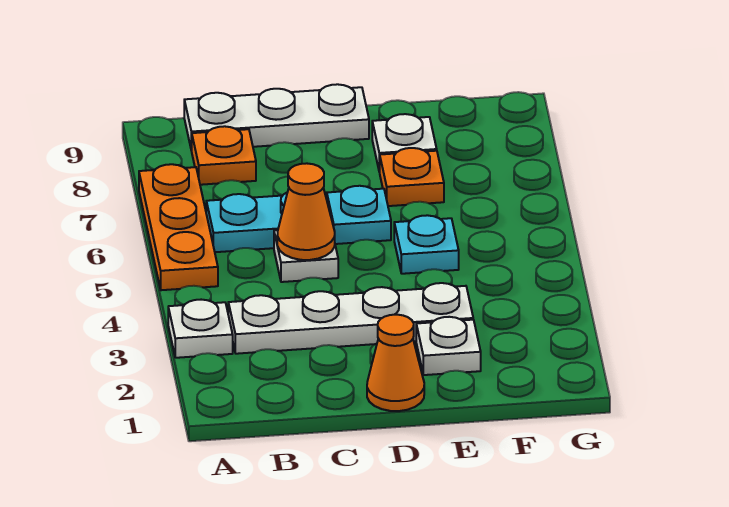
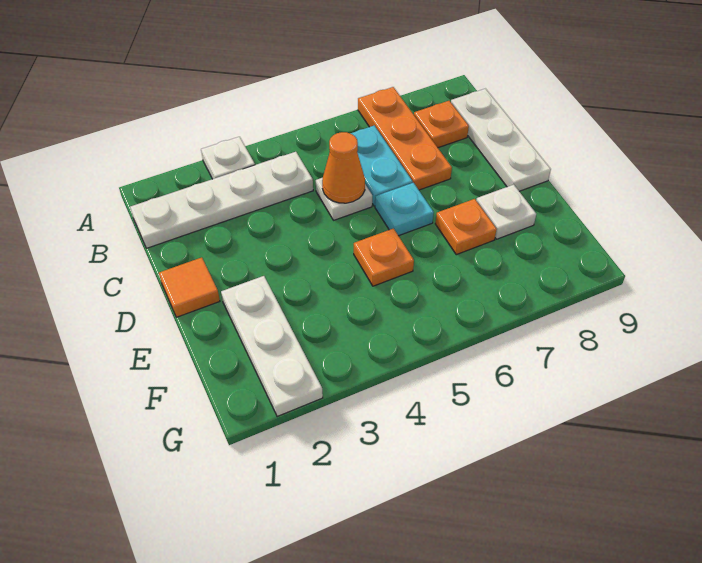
orange plate A5:A7 level 1 -> orange plate A7:C7 level 1
white plate B3:E3 level 1 -> white plate B1:B4 level 1
orange cone D1 level 1 -> orange tile D1 level 1
white plate E2 level 1 -> white plate E2:G2 level 1
cyan plate E5 level 1 -> orange plate E5 level 1

